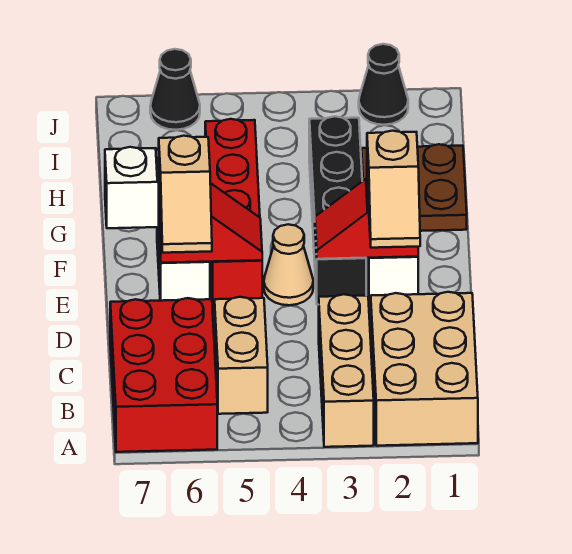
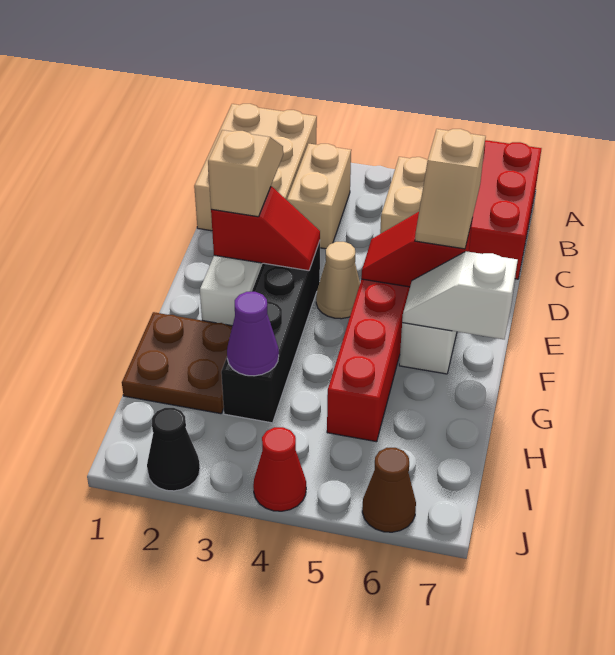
tan brick A3:C3 level 1 -> tan brick B3:C3 level 1
tan slope D6:E6 level 3 top E -> tan slope D6:E6 level 3 top D
none -> purple cone H3 level 2
none -> red cone J4 level 1
black cone J6 level 1 -> brown cone J6 level 1

